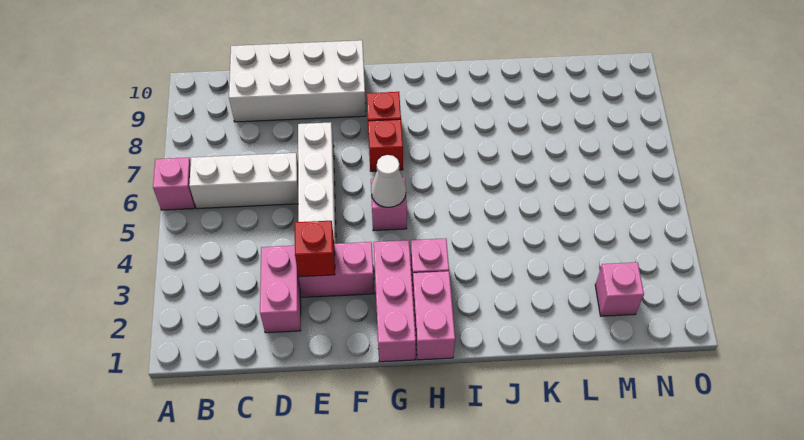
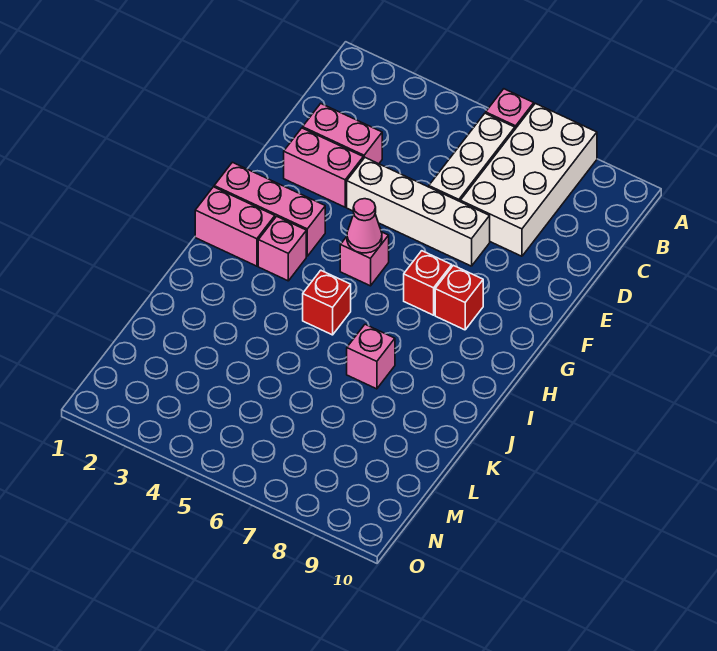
white brick C9:F10 level 1 -> white brick A7:D8 level 1
pink brick E3:F3 level 1 -> pink brick E2:E3 level 1
red brick E3 level 2 -> red brick I5 level 1
white cone G5 level 2 -> pink cone G5 level 2
pink brick M2 level 1 -> pink brick J7 level 1

